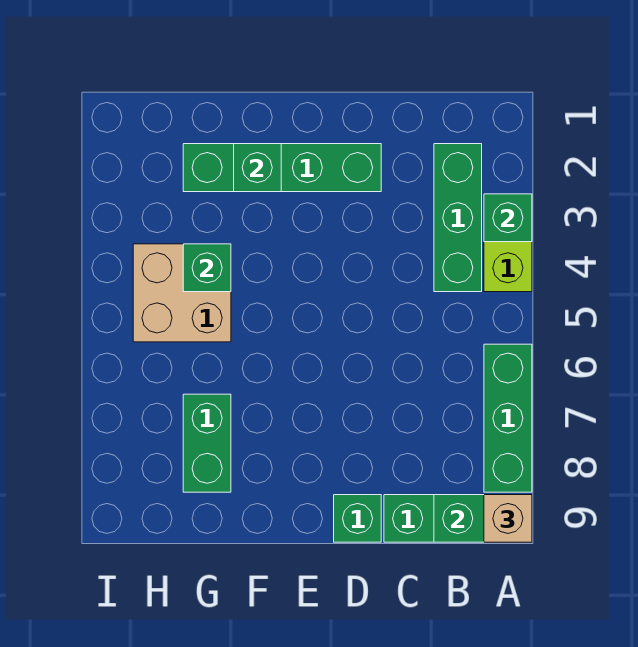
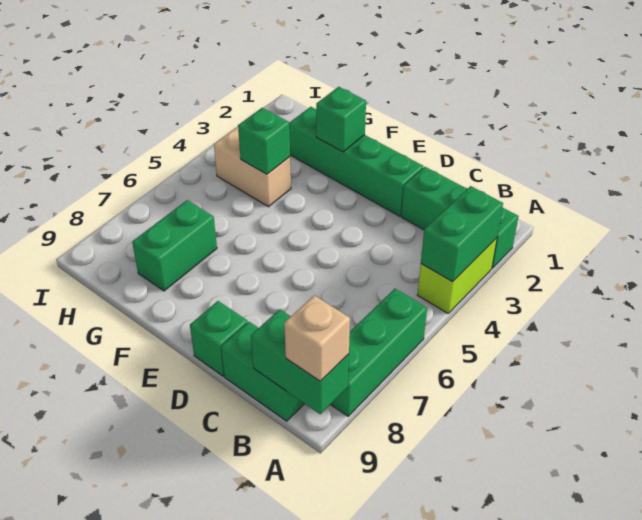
green brick A3 level 2 -> green brick A3:A4 level 2
green brick B2:B4 level 1 -> green brick A2:C2 level 1
tan brick G4:H5 level 1 -> tan brick G4:H4 level 1

